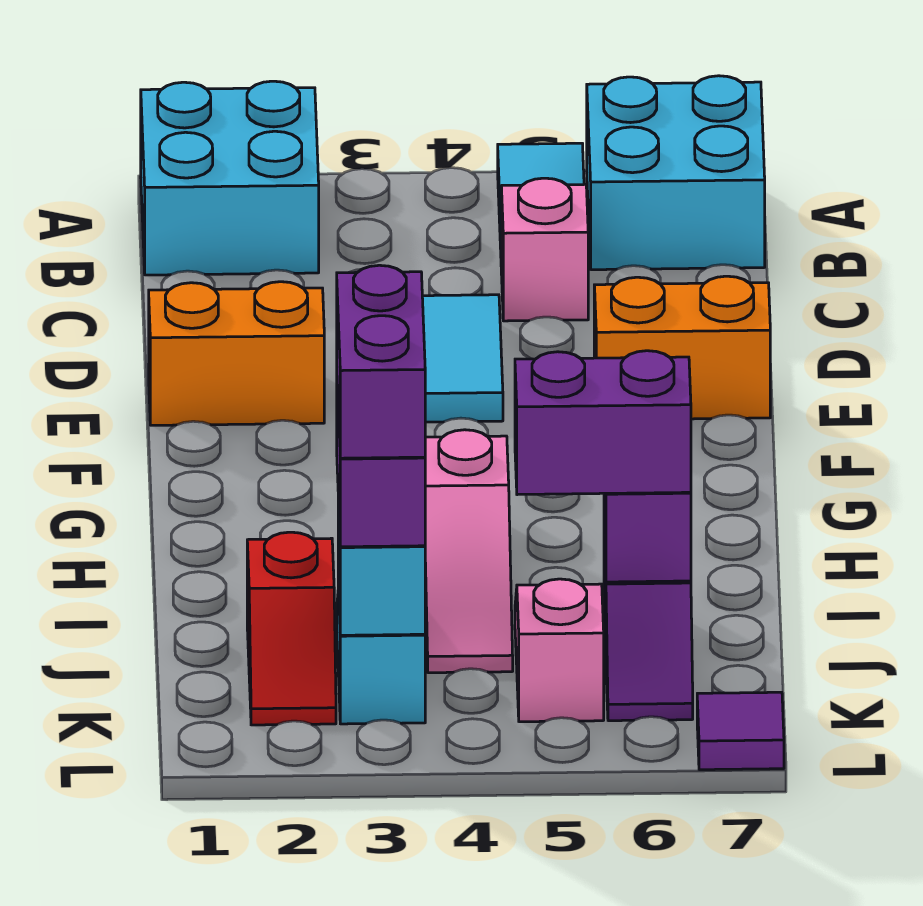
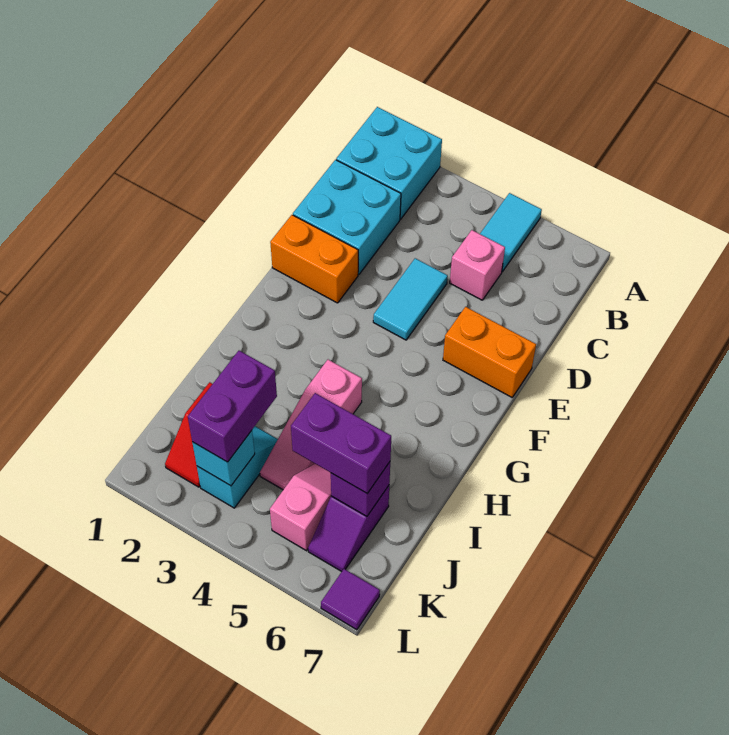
cyan brick A6:B7 level 1 -> cyan brick C1:D2 level 1
purple brick J3:K3 level 4 -> none

